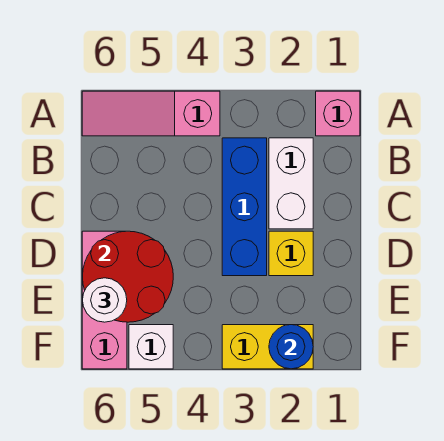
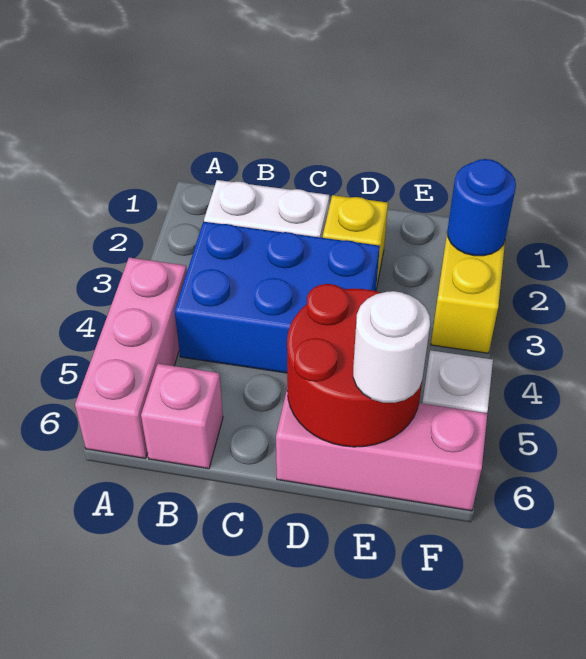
pink brick A1 level 1 -> pink brick B6 level 1
pink slope A4:A6 level 1 top 4 -> pink brick A4:A6 level 1
blue brick B3:D3 level 1 -> blue brick B3:D4 level 1

